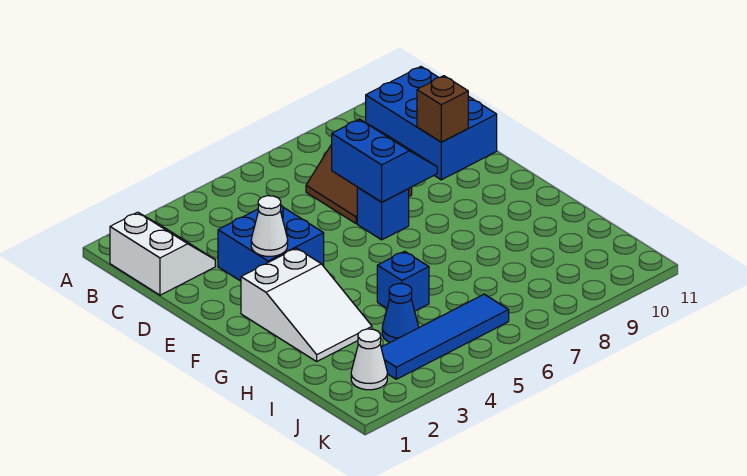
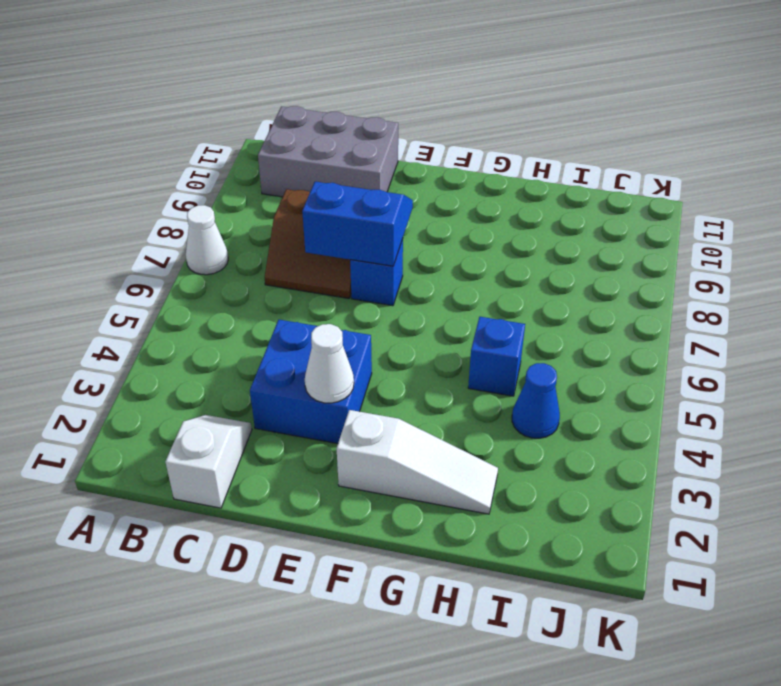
white slope B1:C2 level 1 top 1 -> white slope C1:C2 level 1 top 1
blue brick B10:D11 level 1 -> grey brick B10:D11 level 1
brown brick D10 level 2 -> none
white slope F2:H3 level 1 top F -> white slope F2:H2 level 1 top F
white cone J2 level 1 -> white cone A7 level 1
blue tile J3:J6 level 1 -> none

